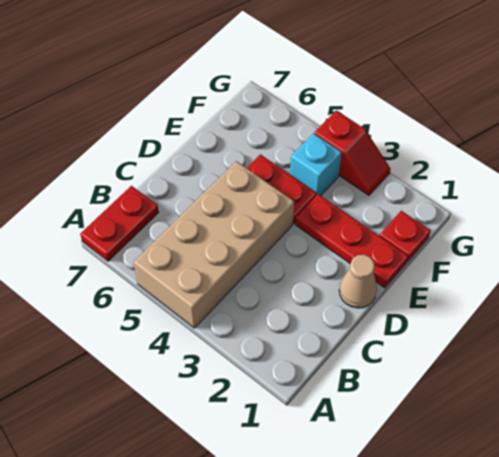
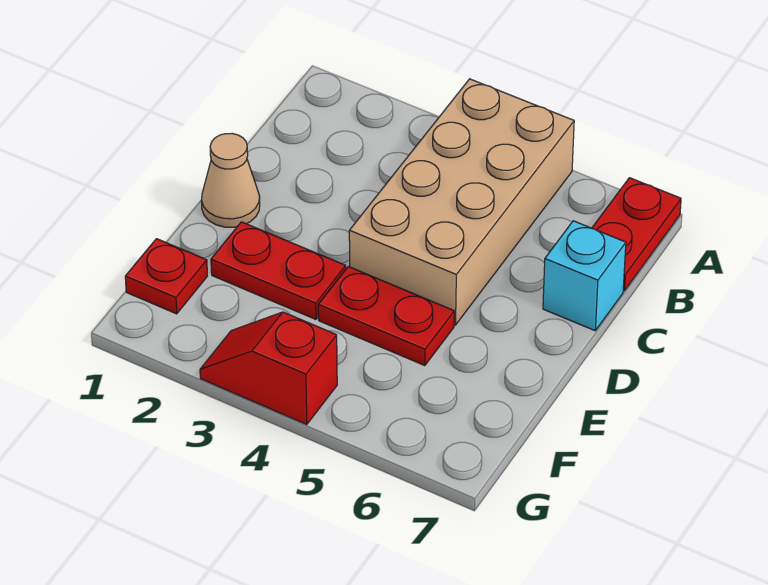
red plate E1:E3 level 1 -> red plate E2:E3 level 1
cyan brick F4 level 1 -> cyan brick C7 level 1

